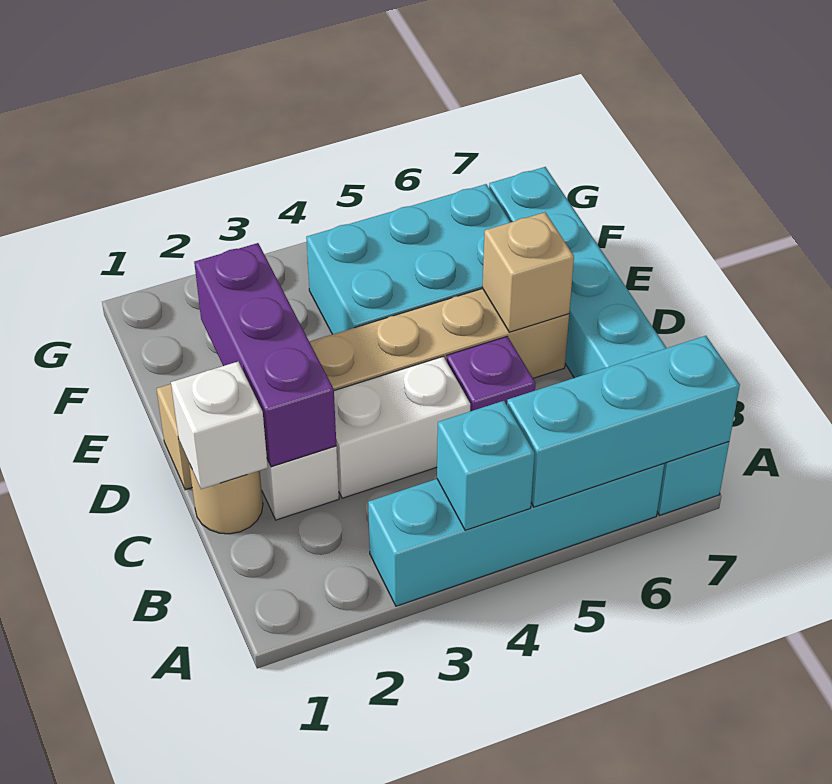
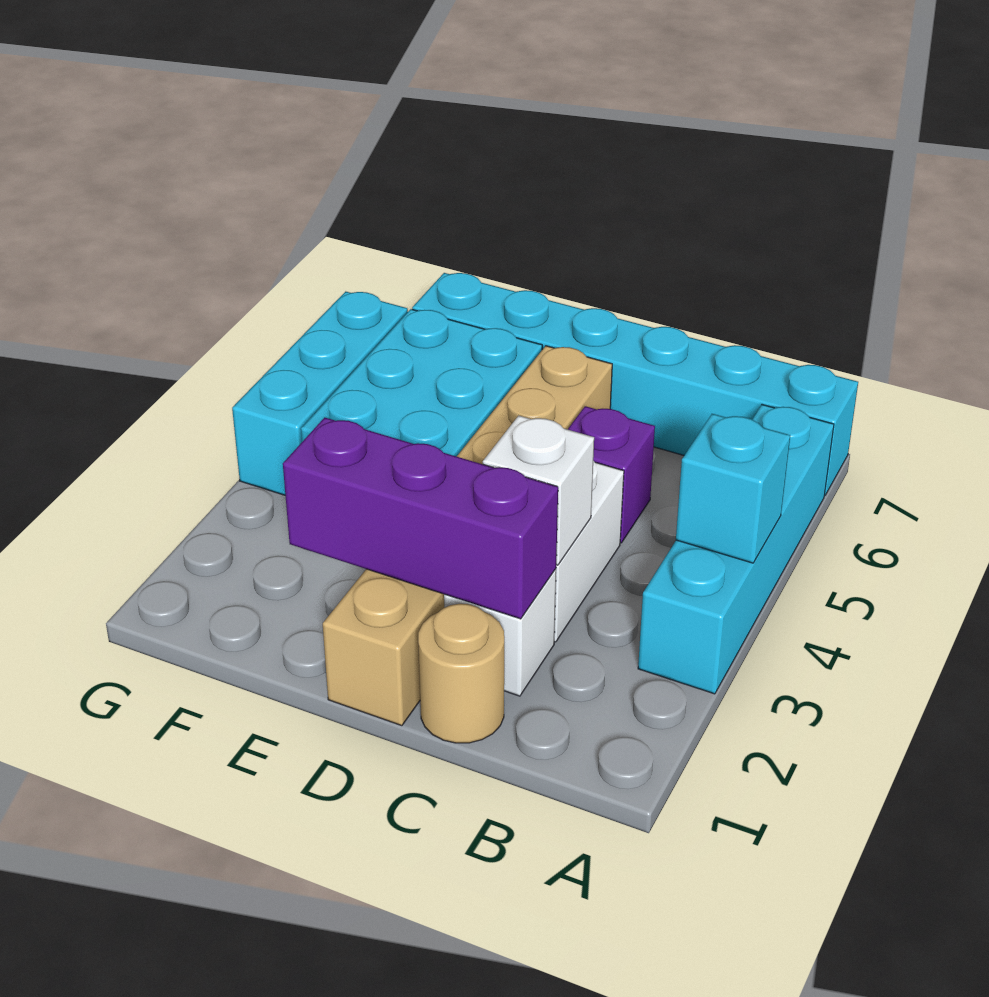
cyan brick A5:A7 level 2 -> cyan brick G4:G6 level 1
white brick C1 level 2 -> white brick C3 level 2
tan brick D6 level 2 -> none

